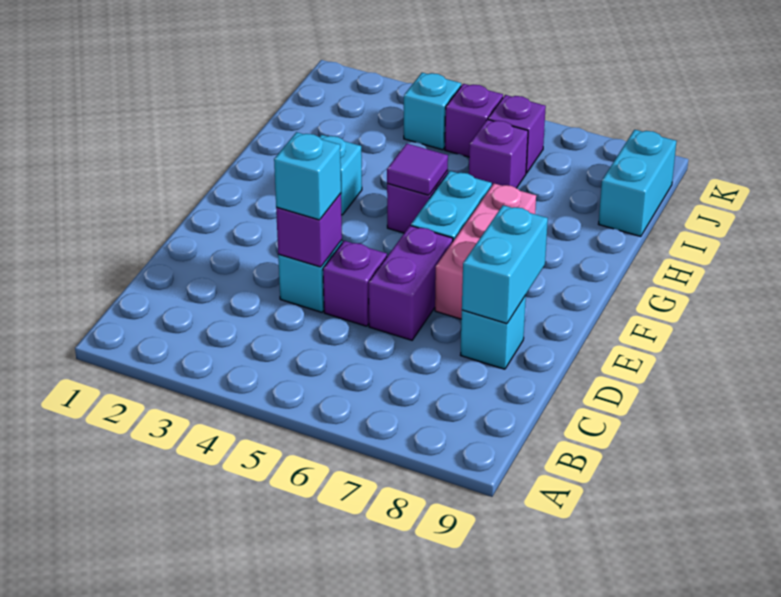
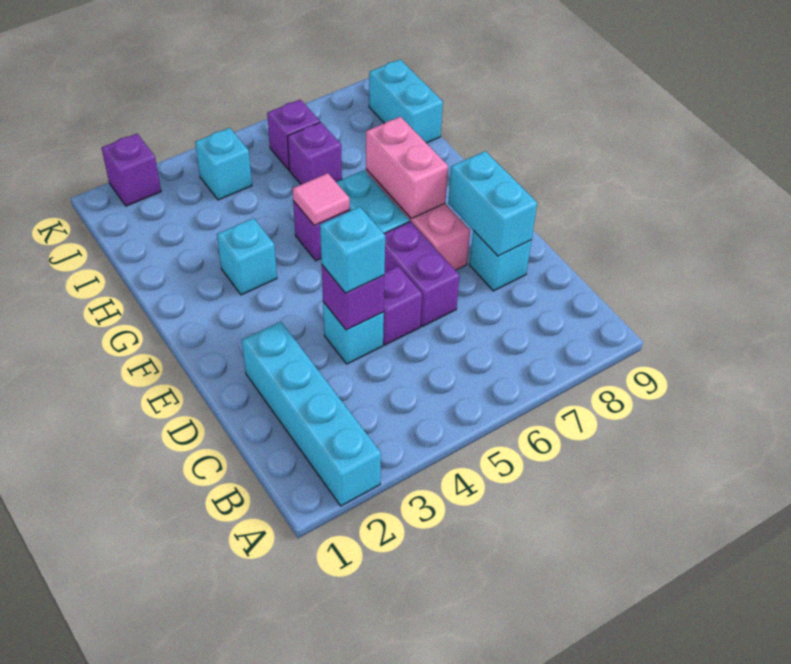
none -> cyan brick A2:D2 level 1
none -> pink brick F7:G7 level 2
purple tile G5 level 2 -> pink tile G5 level 2
purple brick J5 level 1 -> purple brick K2 level 1

